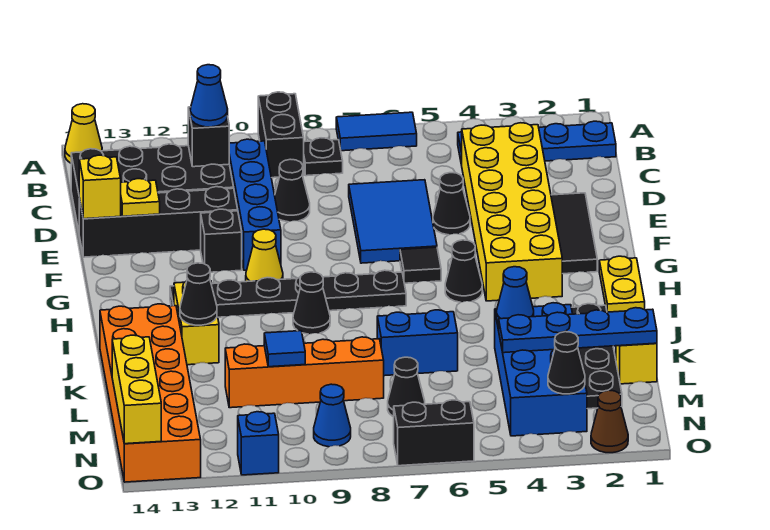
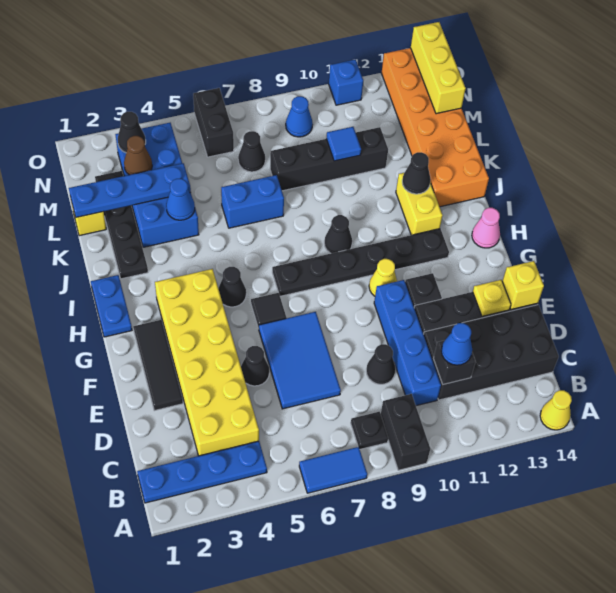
yellow plate H1:I1 level 1 -> blue plate H1:I1 level 1
none -> pink cone H14 level 1
orange brick L8:L11 level 1 -> black brick L8:L11 level 1
brown cone O2 level 1 -> brown cone M3 level 2
black brick O6:O7 level 1 -> black brick N6:O6 level 1

